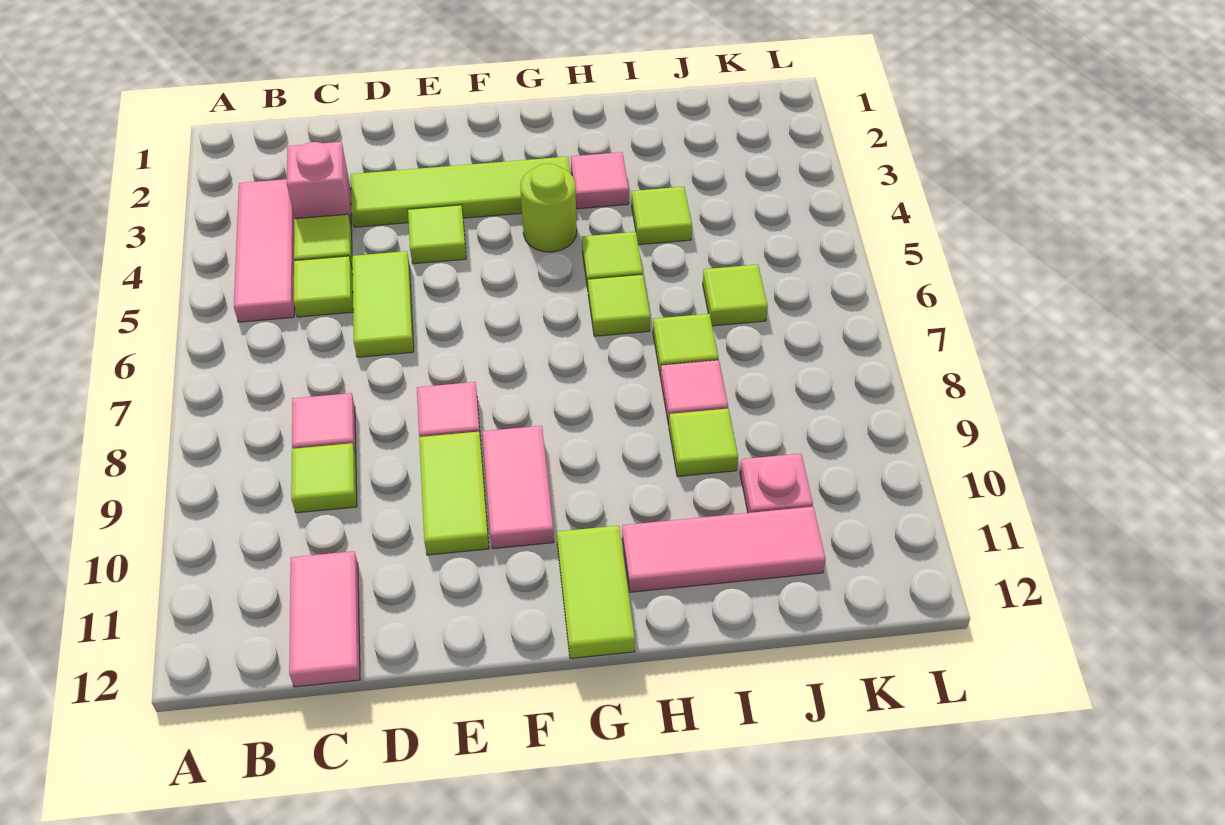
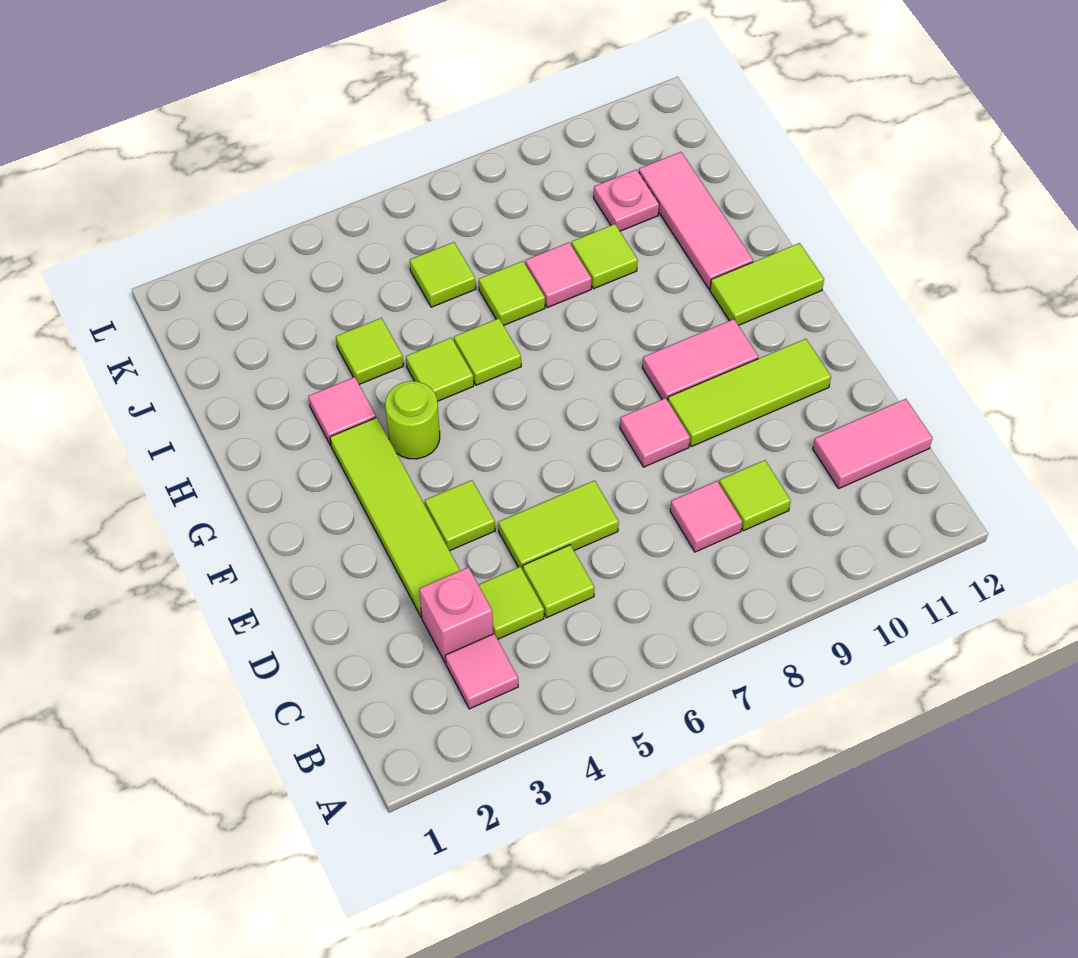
pink tile B3:B5 level 1 -> pink tile B3 level 1
lime tile E9:E10 level 1 -> lime tile E9:E11 level 1

